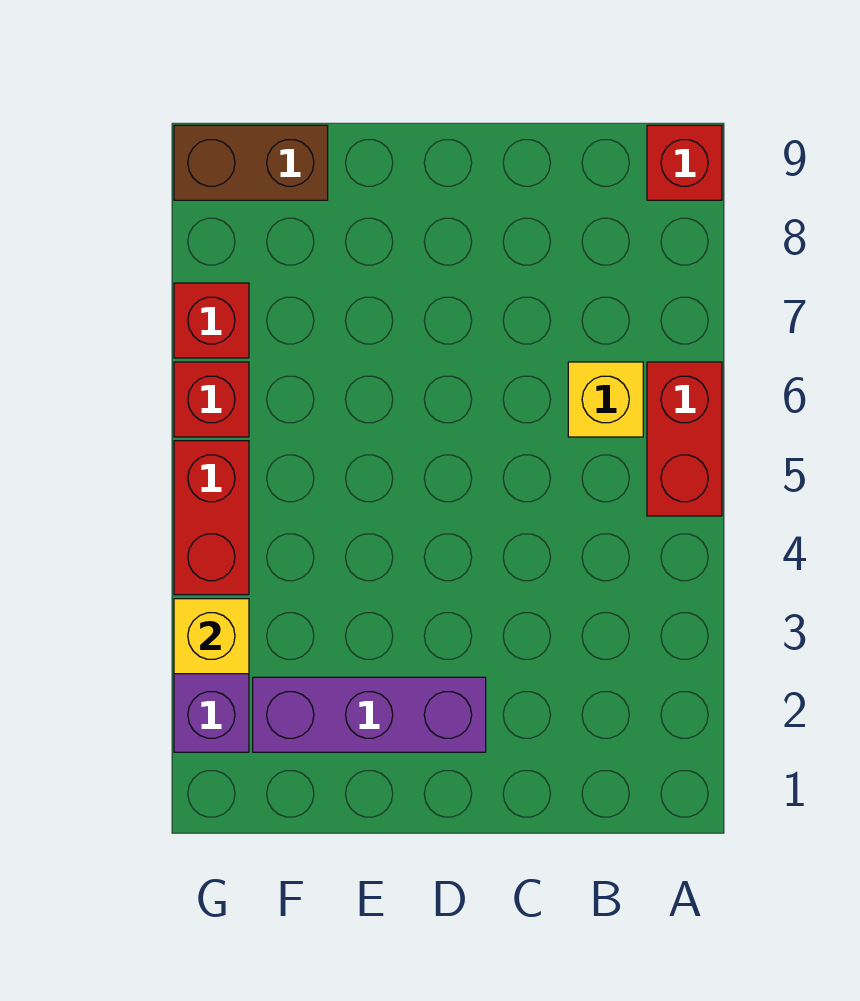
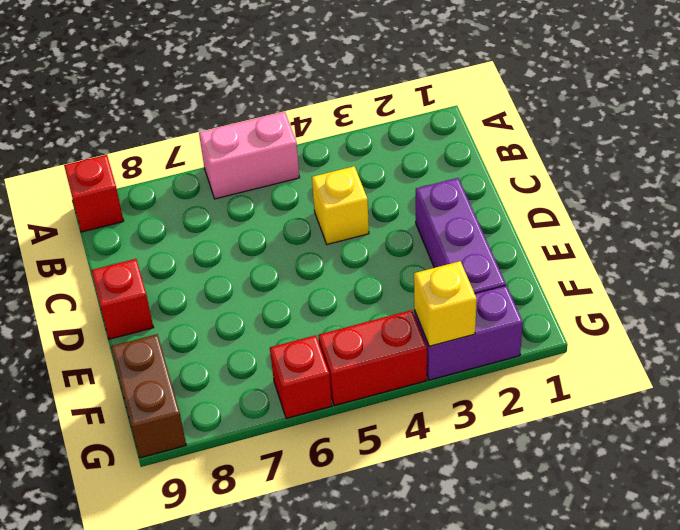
red brick A5:A6 level 1 -> pink brick A5:A6 level 1
yellow brick B6 level 1 -> yellow brick C4 level 1
red brick G7 level 1 -> red brick D9 level 1

